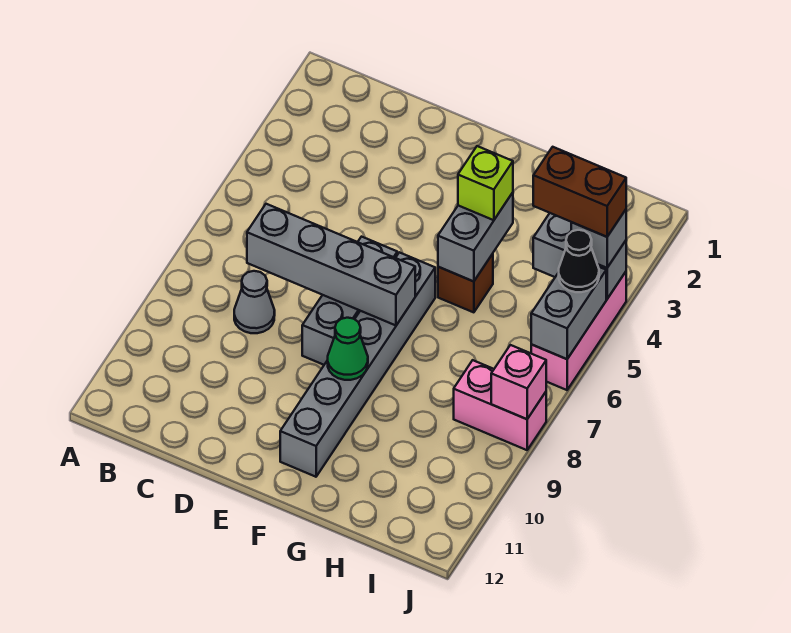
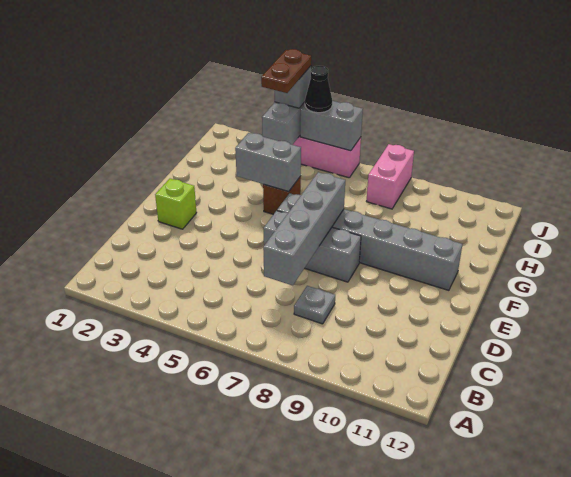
grey cone C8 level 1 -> grey plate C8 level 1
green cone F9 level 2 -> none
lime brick G4 level 3 -> lime brick E2 level 1
brown brick I4:J4 level 4 -> brown plate I4:J4 level 4
pink brick J8 level 2 -> none

